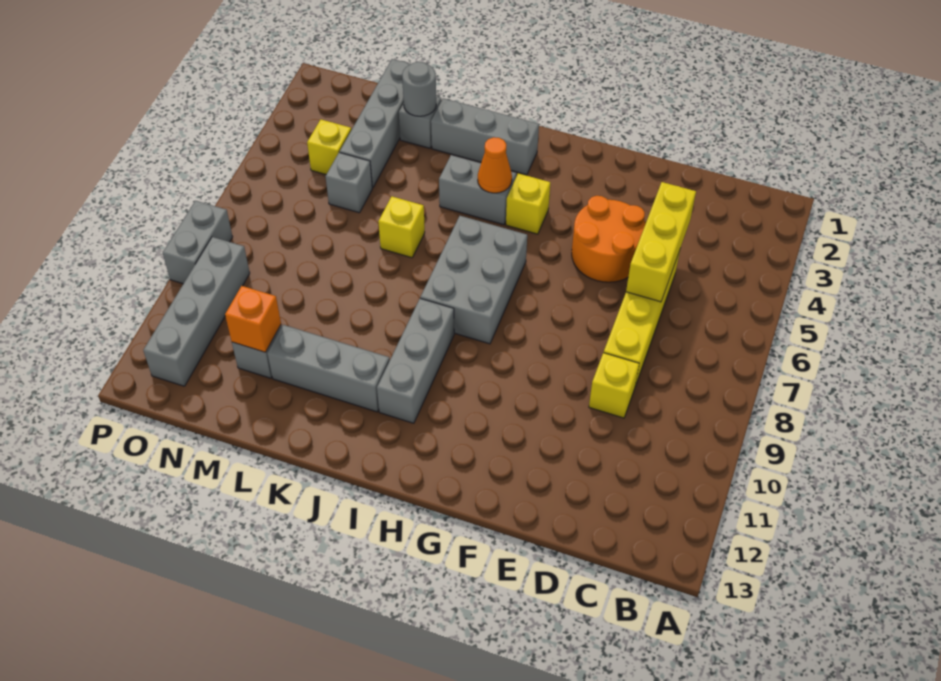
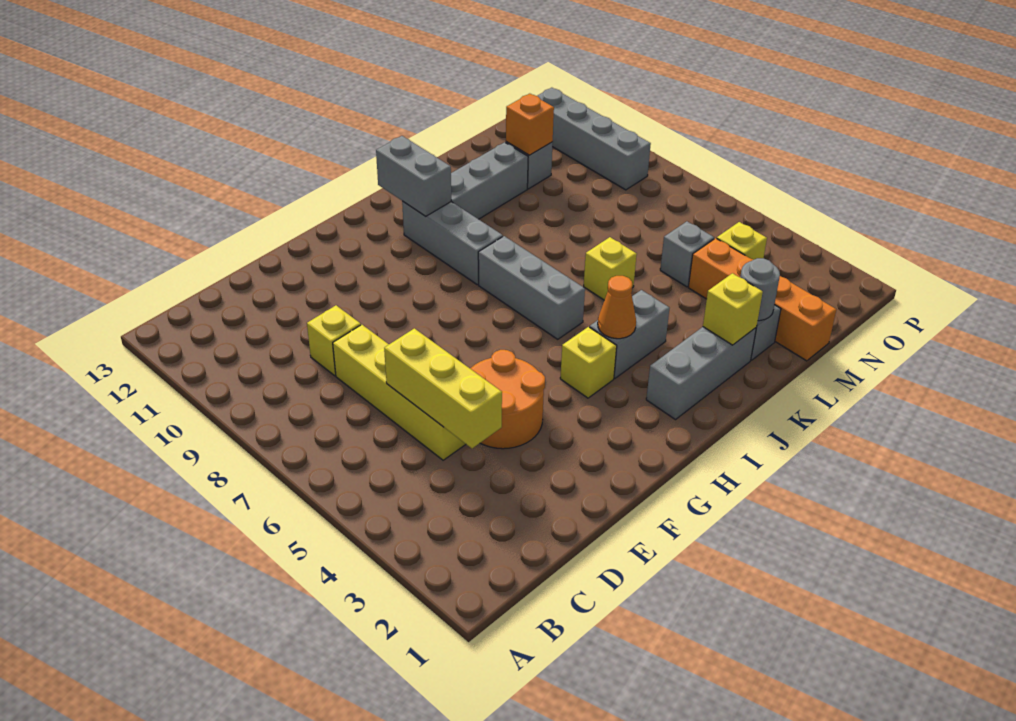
grey brick H6:I8 level 1 -> grey brick I6:I8 level 1
none -> yellow brick K2 level 2
grey brick M1:M4 level 1 -> orange brick M1:M4 level 1
grey brick P8:P9 level 1 -> grey brick I11:I12 level 2

